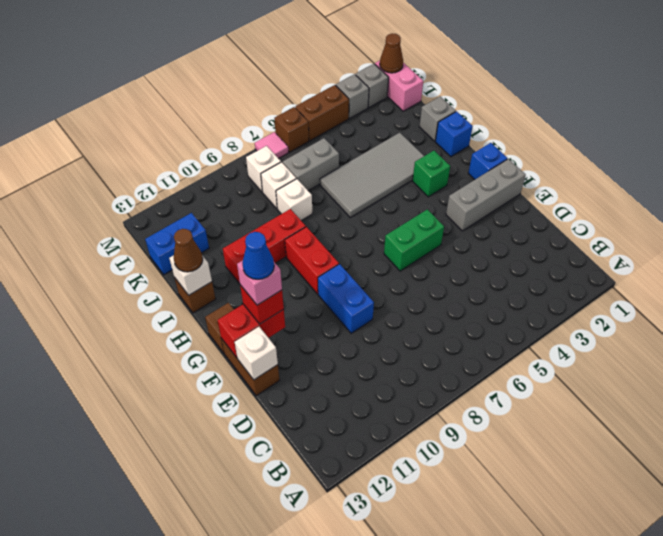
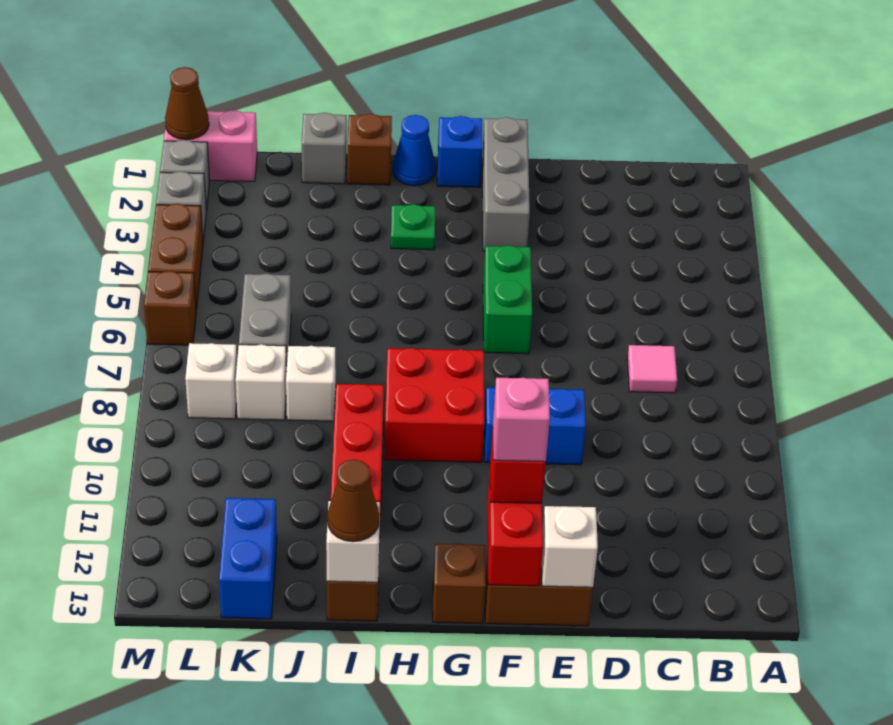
blue cone F12 level 5 -> blue cone H1 level 1
red brick G9:H9 level 1 -> red brick G8:H9 level 1
green brick H3 level 1 -> green plate H3 level 1
blue brick I1 level 1 -> brown brick I1 level 1
grey tile I3:J6 level 1 -> none
pink tile M7 level 1 -> pink tile C7 level 1

